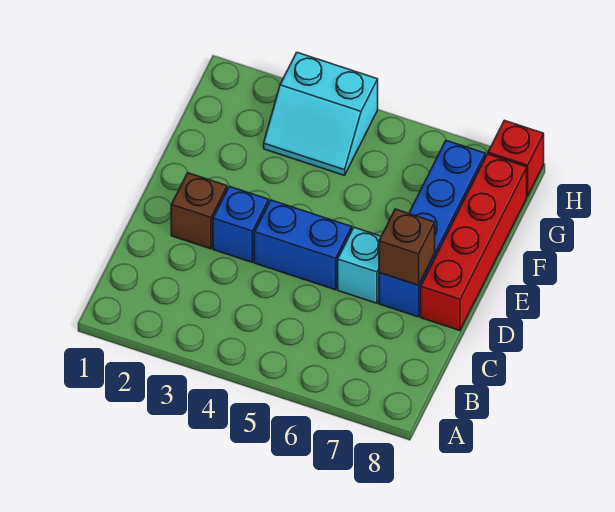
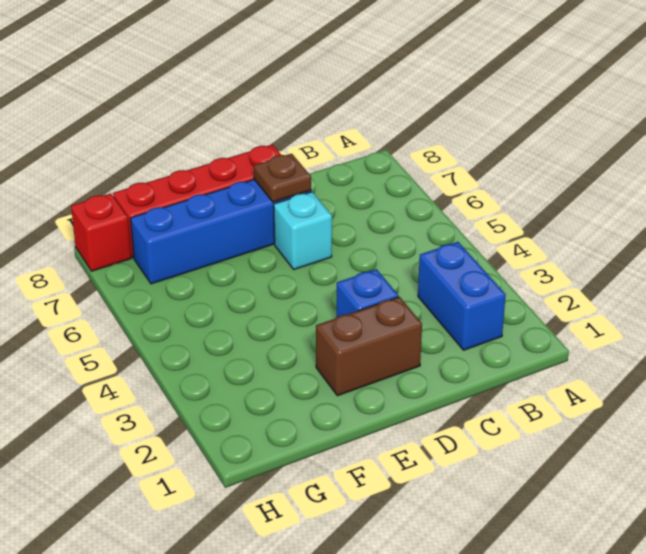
brown brick D2 level 1 -> brown brick D2:E2 level 1
blue brick D4:D5 level 1 -> blue brick B2:B3 level 1
brown brick D7 level 2 -> brown plate D7 level 2
cyan slope G3:H4 level 1 top H -> none

